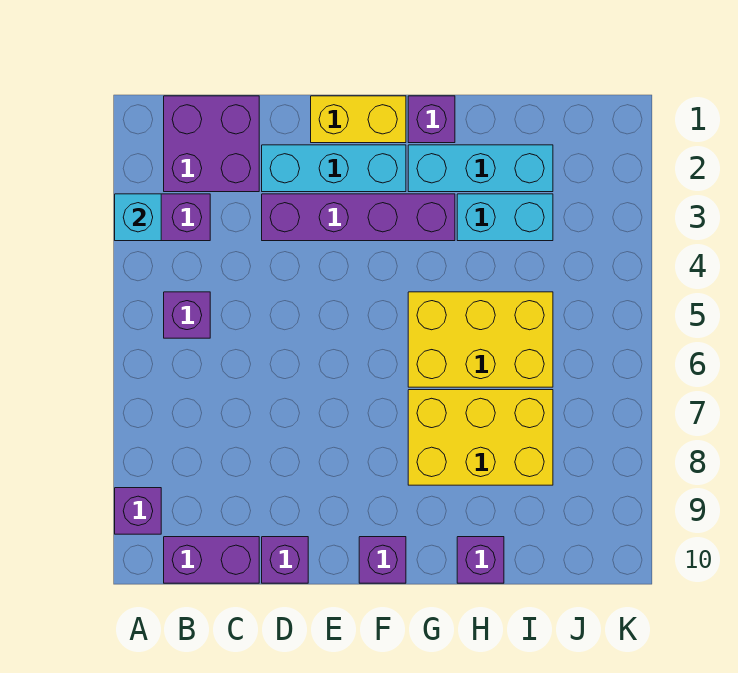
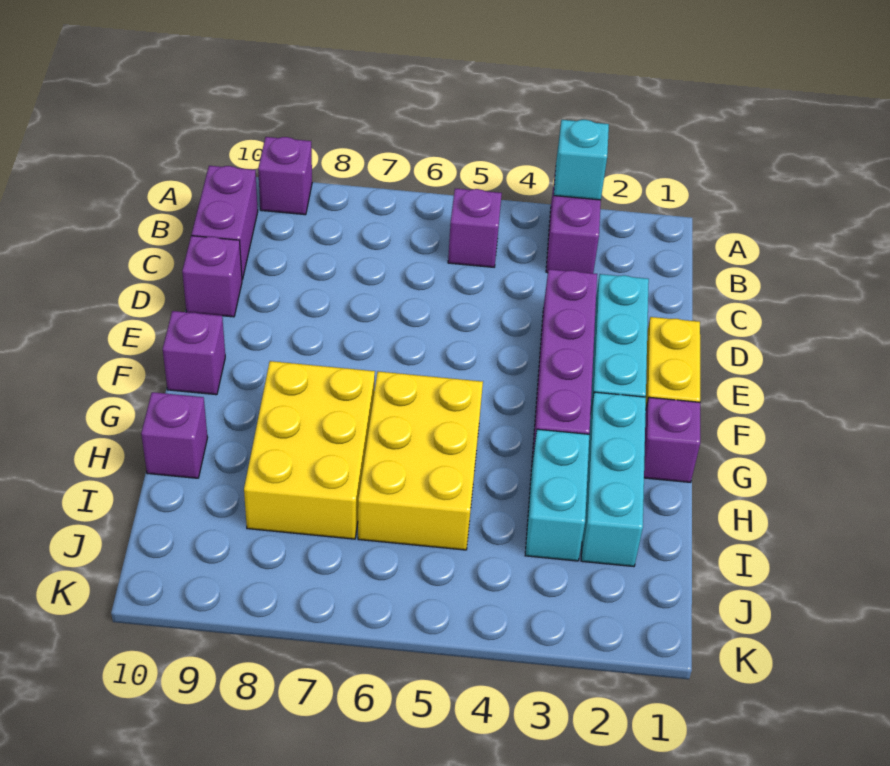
purple brick B1:C2 level 1 -> none

